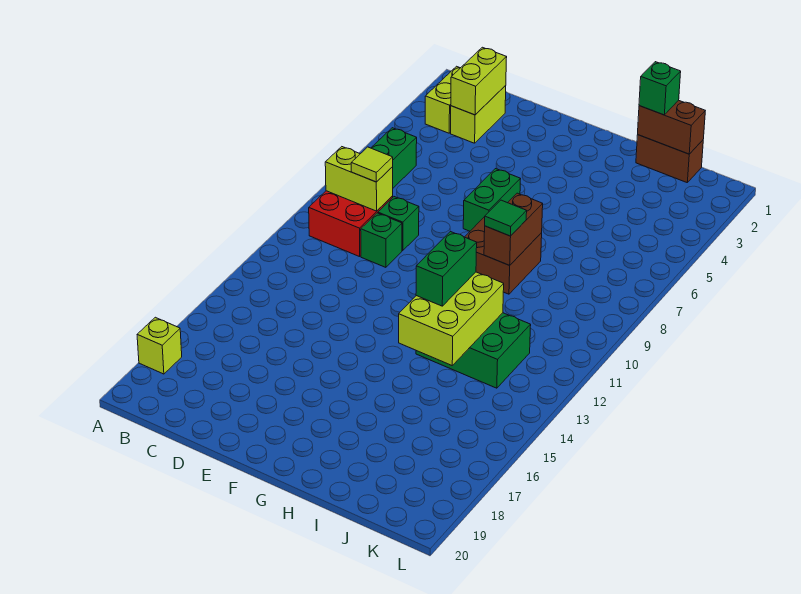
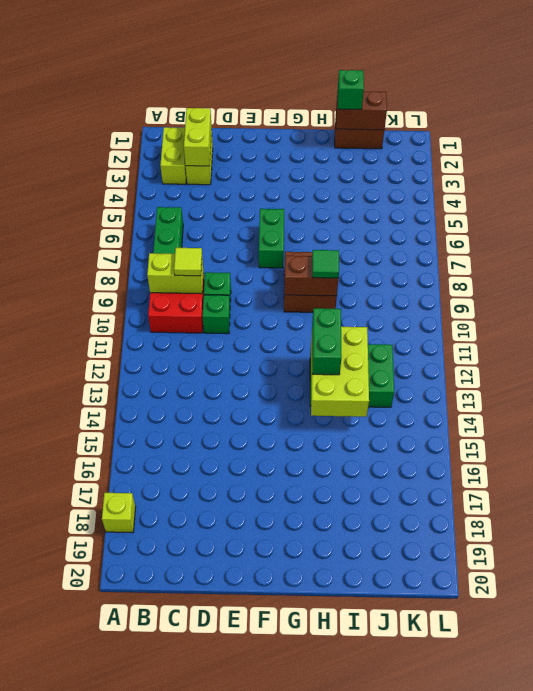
brown brick H8:H9 level 2 -> brown brick G9:H9 level 2

